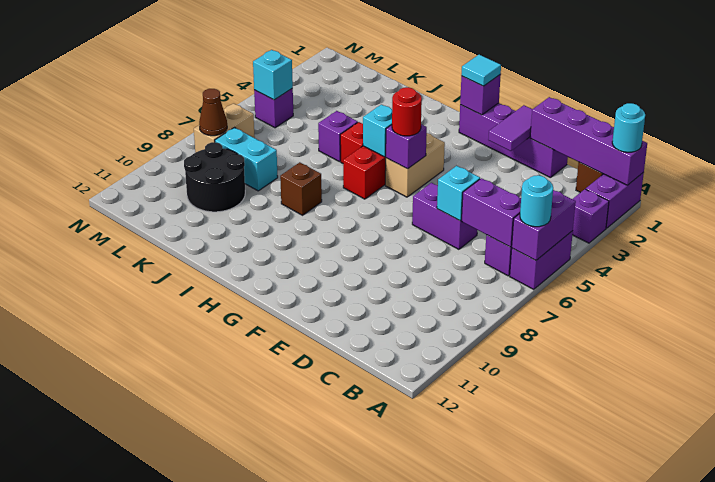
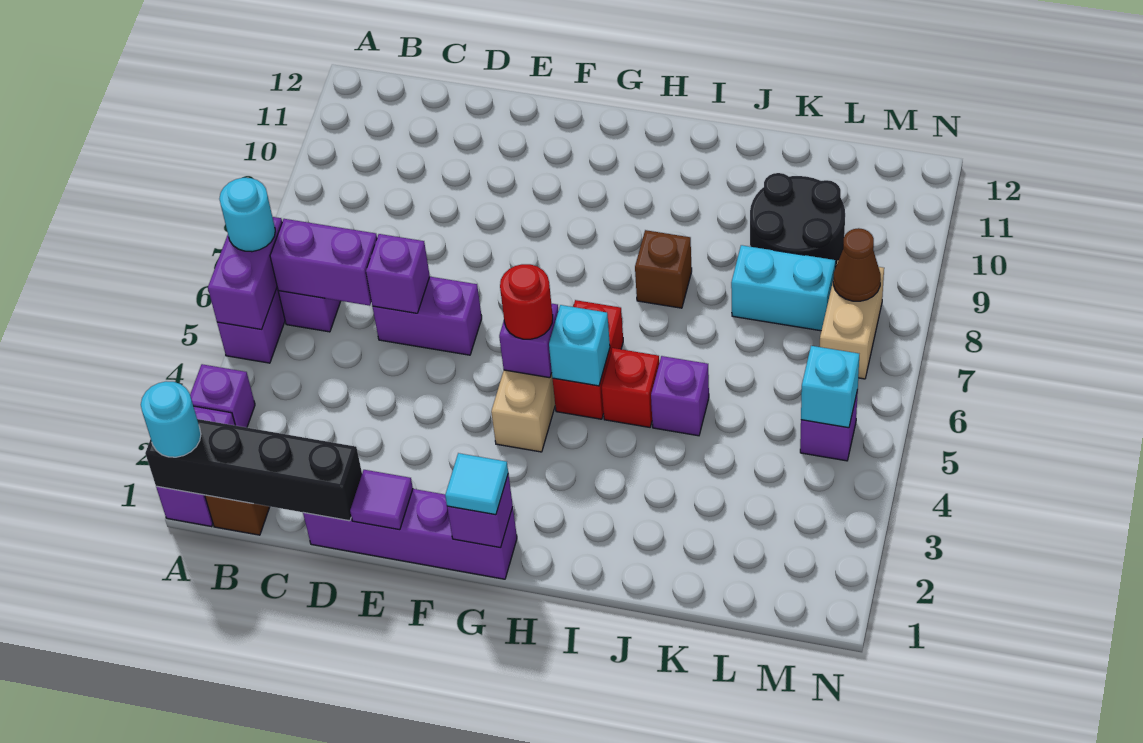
purple brick A1:D1 level 2 -> black brick A1:D1 level 2
cyan brick D6 level 2 -> purple brick D6 level 2
purple tile E1:E2 level 2 -> purple tile E1 level 2

